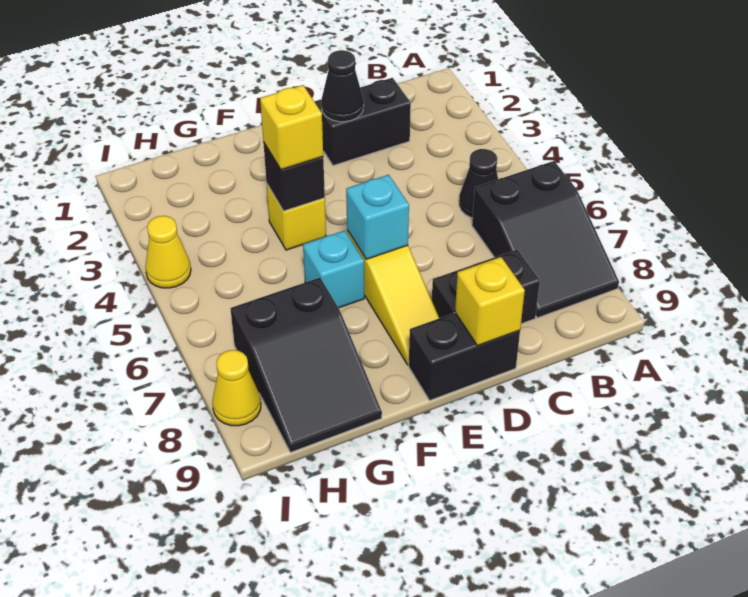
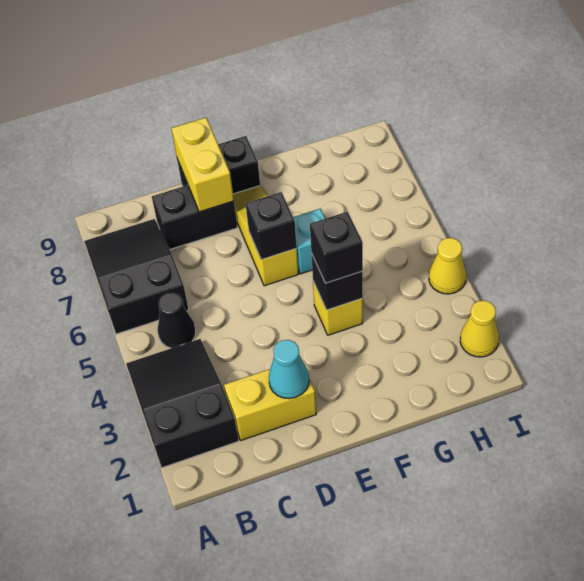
black brick C2:D2 level 1 -> yellow brick C2:D2 level 1
black cone D2 level 2 -> cyan cone D2 level 2
yellow brick D9 level 2 -> yellow brick D8:D9 level 2
cyan brick E6 level 2 -> black brick E6 level 2
yellow brick F4 level 3 -> black brick F4 level 3
black slope G7:H9 level 1 top 7 -> black slope A2:B4 level 1 top 2
yellow cone I8 level 1 -> yellow cone I2 level 1

